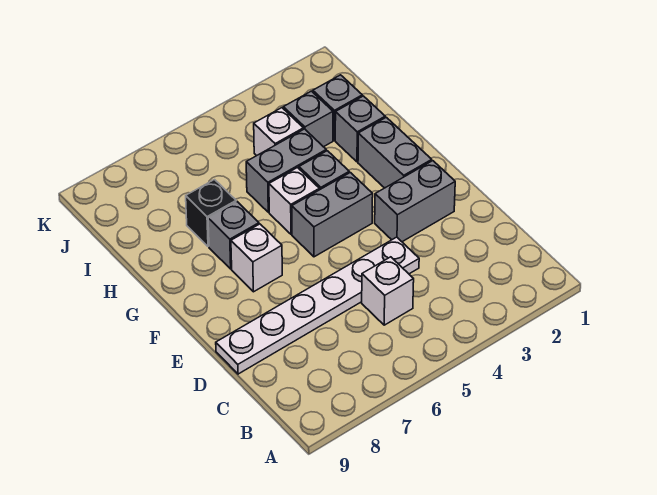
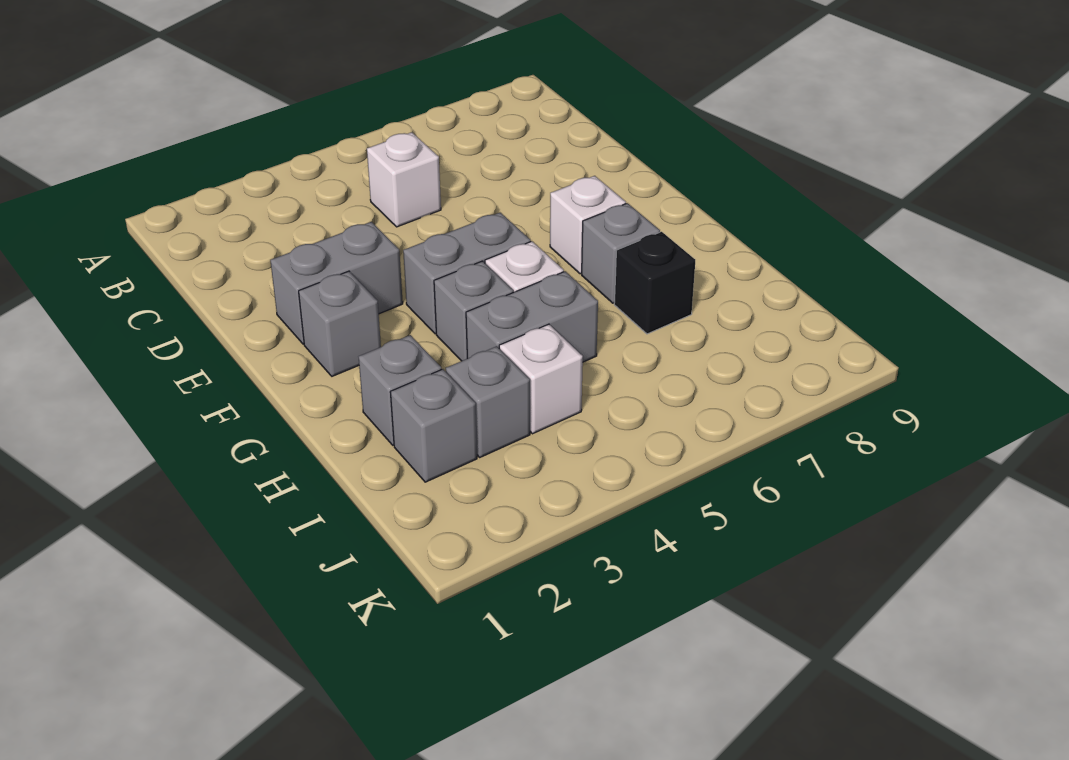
white plate D4:D9 level 1 -> none
grey brick F2:G2 level 1 -> grey brick F2 level 1

